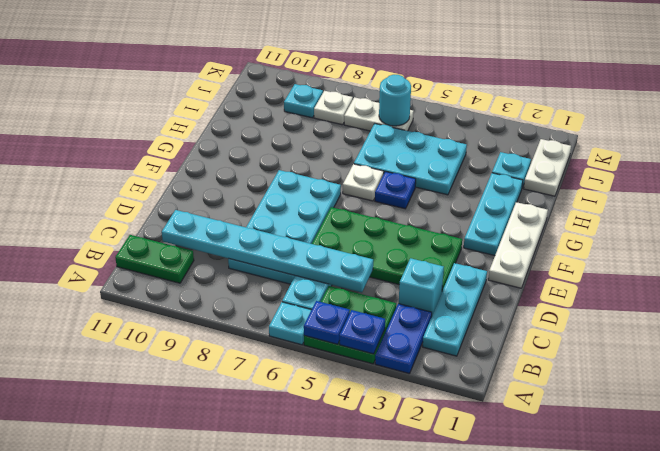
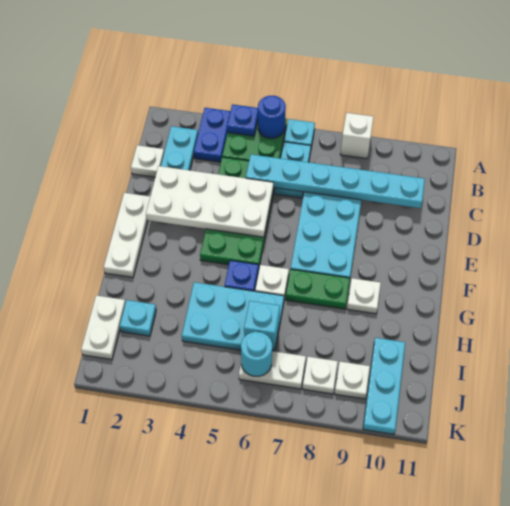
blue plate A5 level 2 -> blue round brick A5 level 2
none -> white brick A8 level 1
green plate B10:B11 level 1 -> green plate G7:G8 level 1
none -> white plate C1 level 1
cyan brick C3 level 1 -> cyan brick I6 level 2
none -> white plate D2:E5 level 2
green plate D3:E6 level 1 -> green plate C4:F5 level 1
cyan plate F2:H2 level 1 -> cyan plate I10:K10 level 1
none -> white plate G9 level 1
cyan plate J9 level 1 -> white plate J9 level 1

